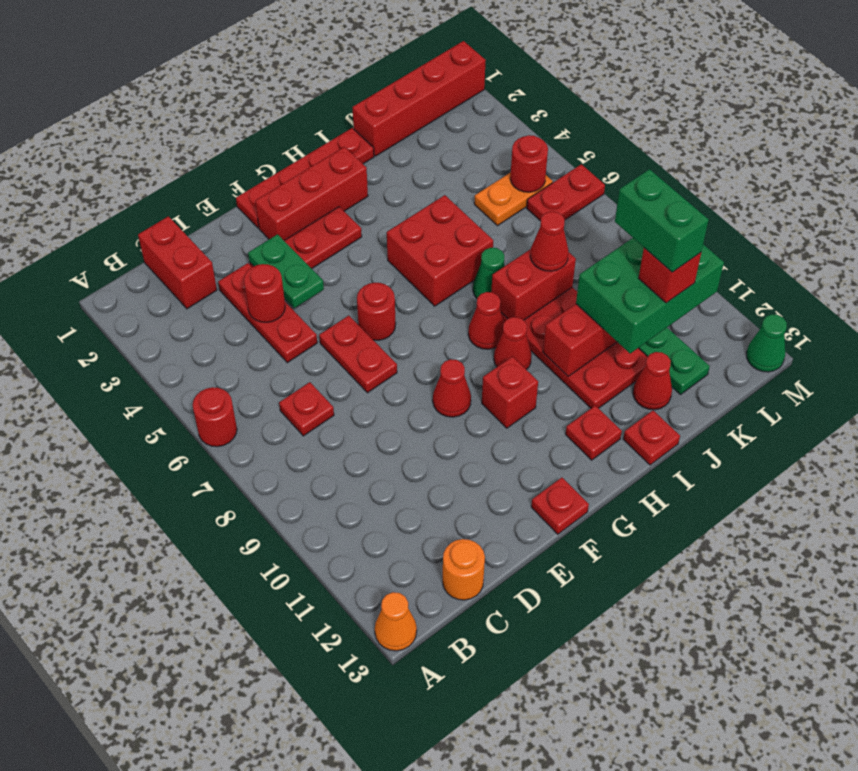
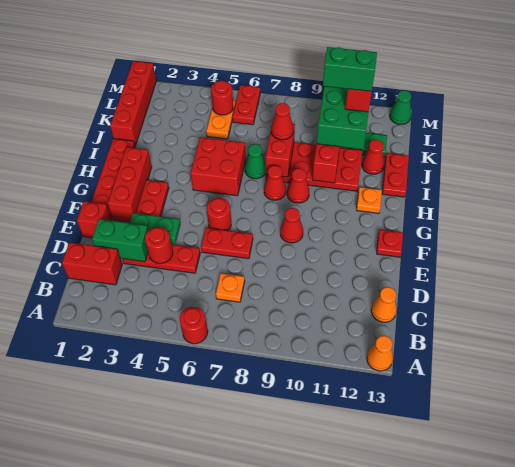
red plate C7 level 1 -> orange plate C7 level 1
orange round brick C13 level 1 -> orange cone C13 level 1
none -> green brick D2:D3 level 2
red brick G10 level 1 -> red brick E1 level 1
red plate H12 level 1 -> orange plate H12 level 1
red plate I13 level 1 -> red plate I13:J13 level 1

